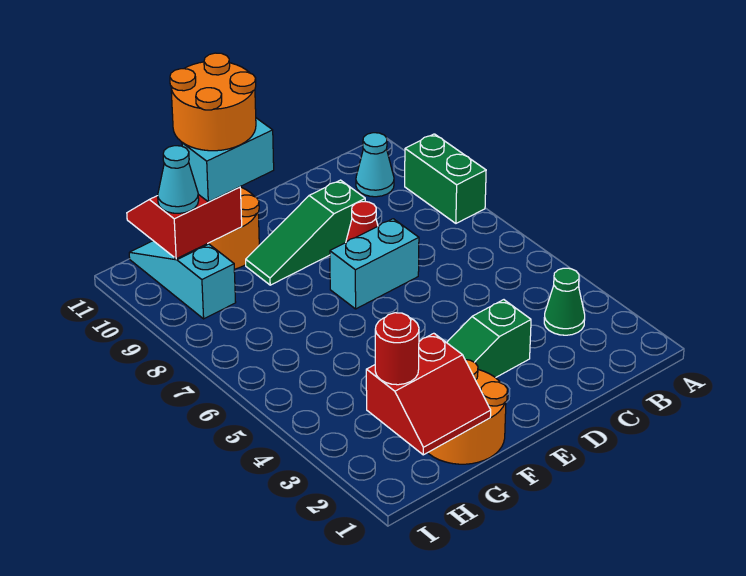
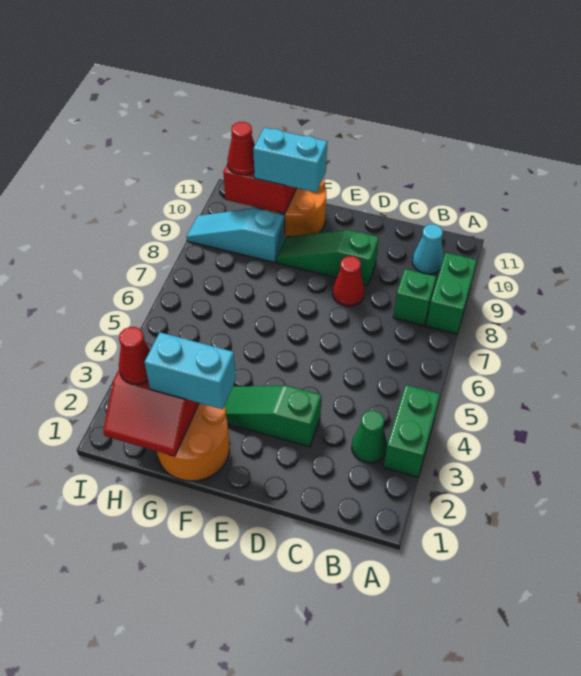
none -> green brick A3:A4 level 1
none -> green brick B8 level 1
cyan brick D7:E7 level 1 -> cyan brick F2:G2 level 3
orange round brick F10:G11 level 4 -> none
red round brick H2 level 3 -> red cone H2 level 3
cyan slope H9:H11 level 1 top 9 -> cyan slope G9:I9 level 1 top G
cyan cone H10 level 3 -> red cone H10 level 3

